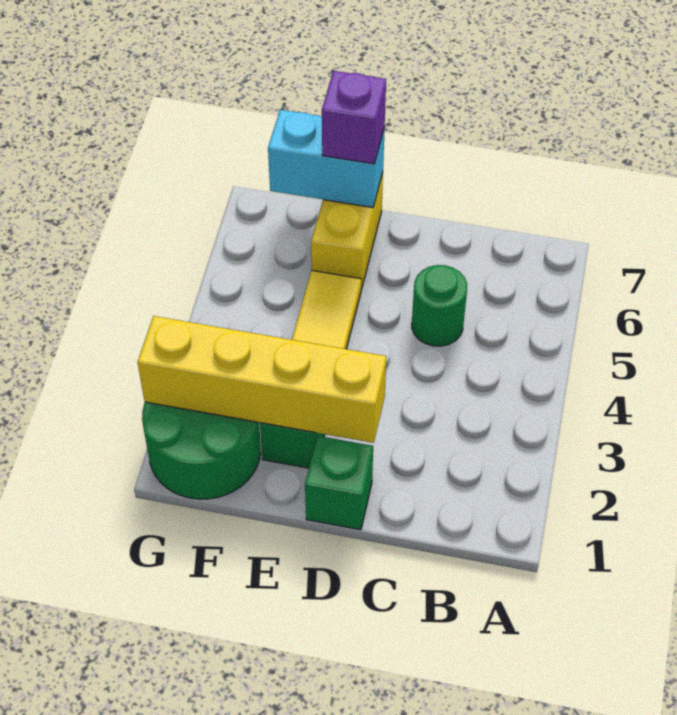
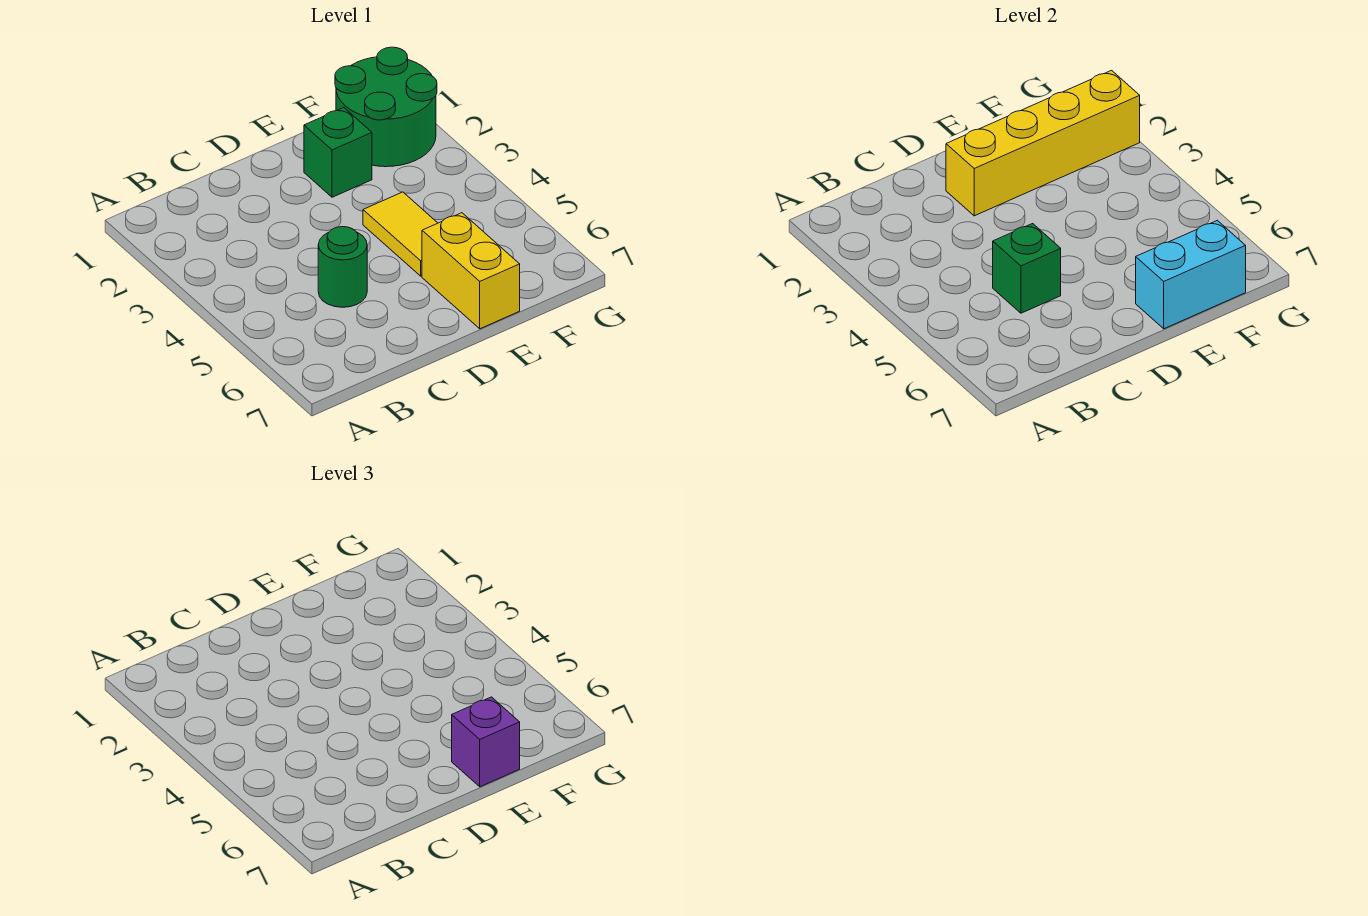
green brick D1 level 1 -> green brick C5 level 2

